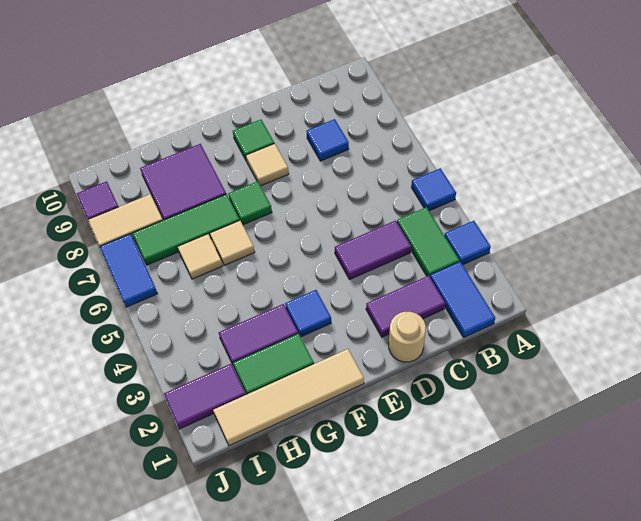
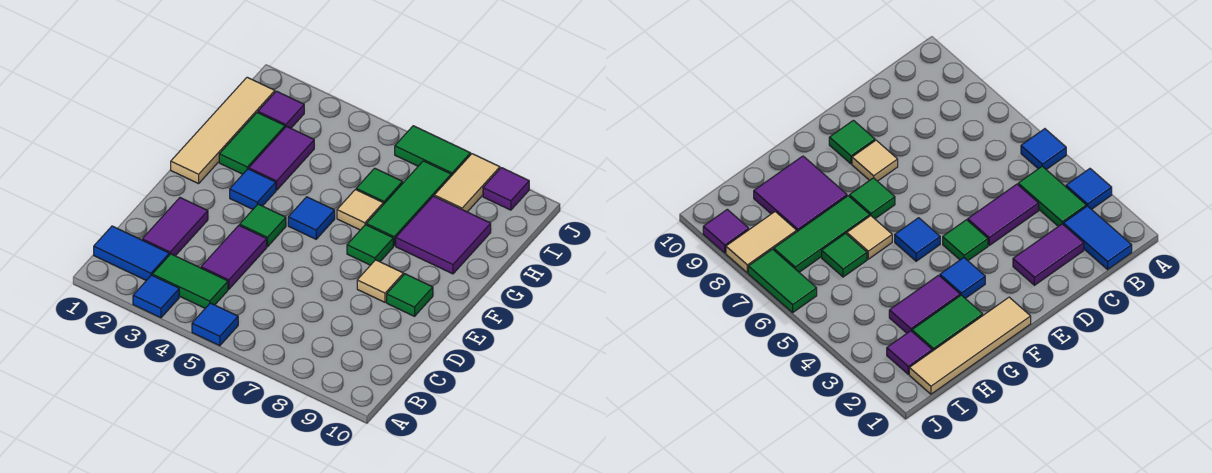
blue tile C8 level 1 -> blue tile F5 level 1
tan round brick D1 level 1 -> none
none -> green tile E4 level 1
tan tile H6 level 1 -> green tile H6 level 1
purple tile I2:J2 level 1 -> purple tile I2 level 1
blue tile J6:J7 level 1 -> green tile J6:J7 level 1

